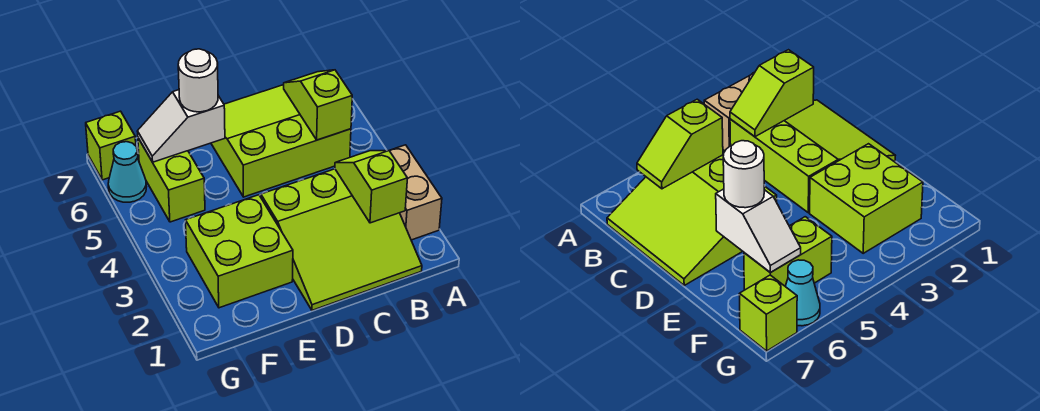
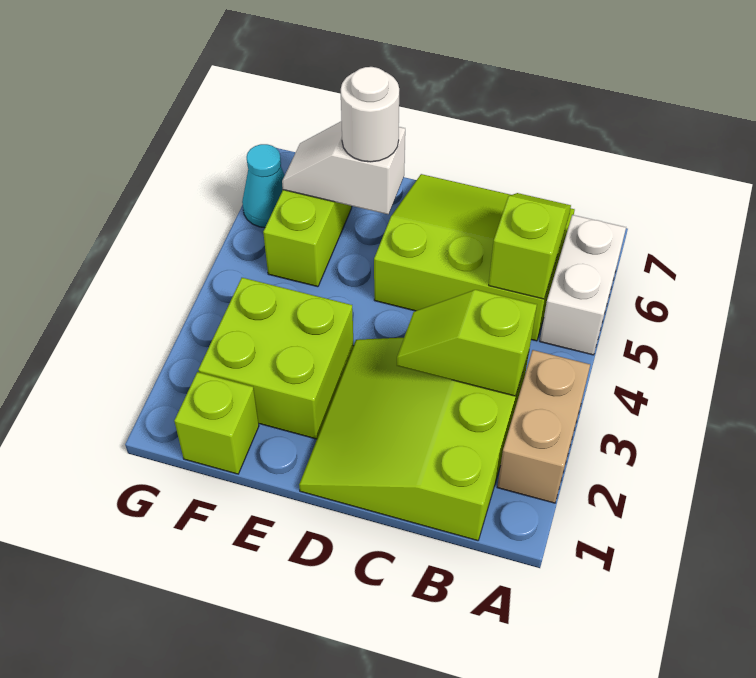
none -> white brick A5:A6 level 1
lime slope B1:D3 level 1 top 3 -> lime slope B1:D3 level 1 top B
lime slope B2:B3 level 2 top 2 -> lime slope B3:C3 level 2 top B
lime brick G7 level 1 -> lime brick F1 level 1

